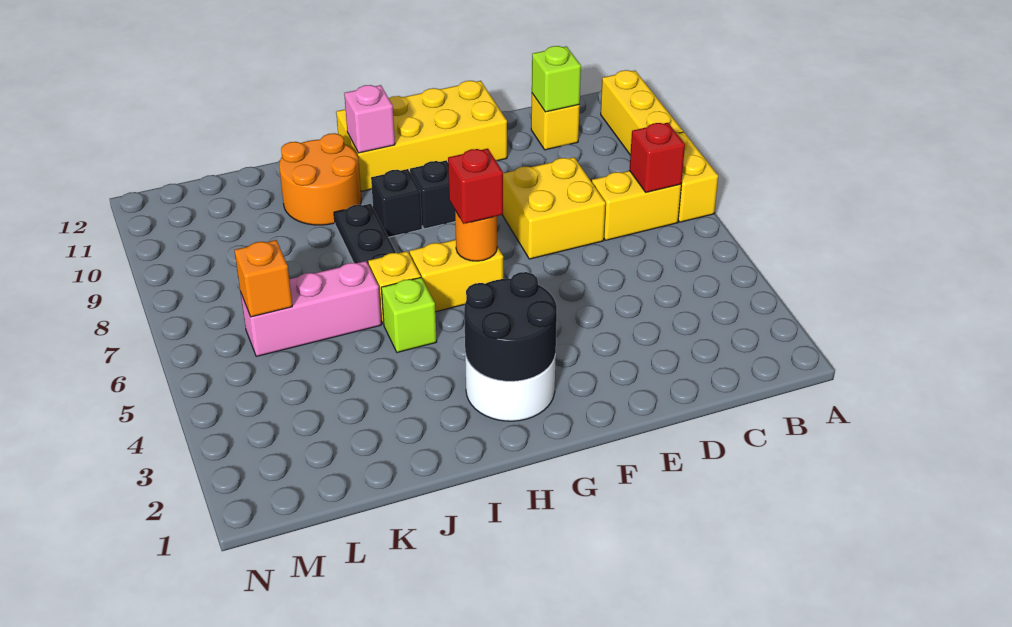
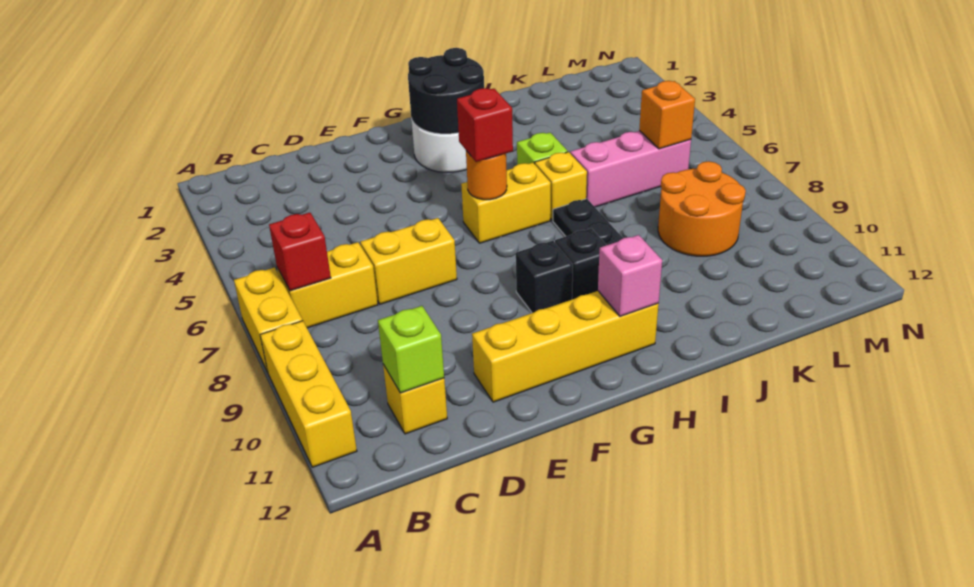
yellow brick D7:E8 level 1 -> yellow brick D7:E7 level 1
yellow brick E11:H12 level 1 -> yellow brick E11:H11 level 1
orange round brick I10:J11 level 1 -> orange round brick K8:L9 level 1

